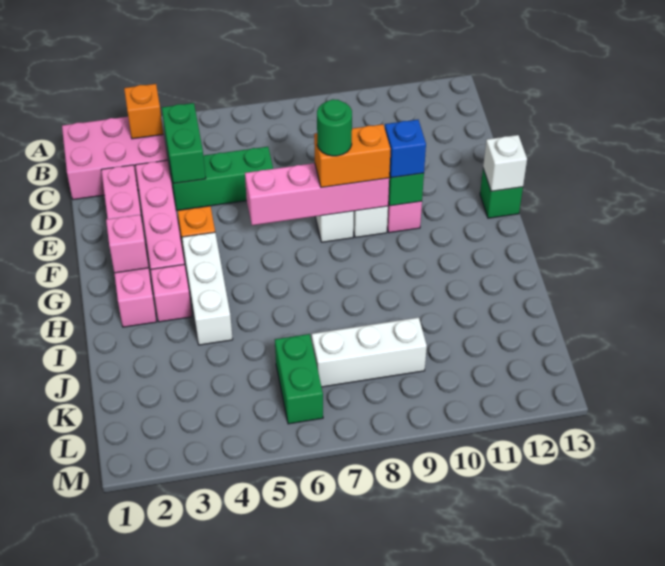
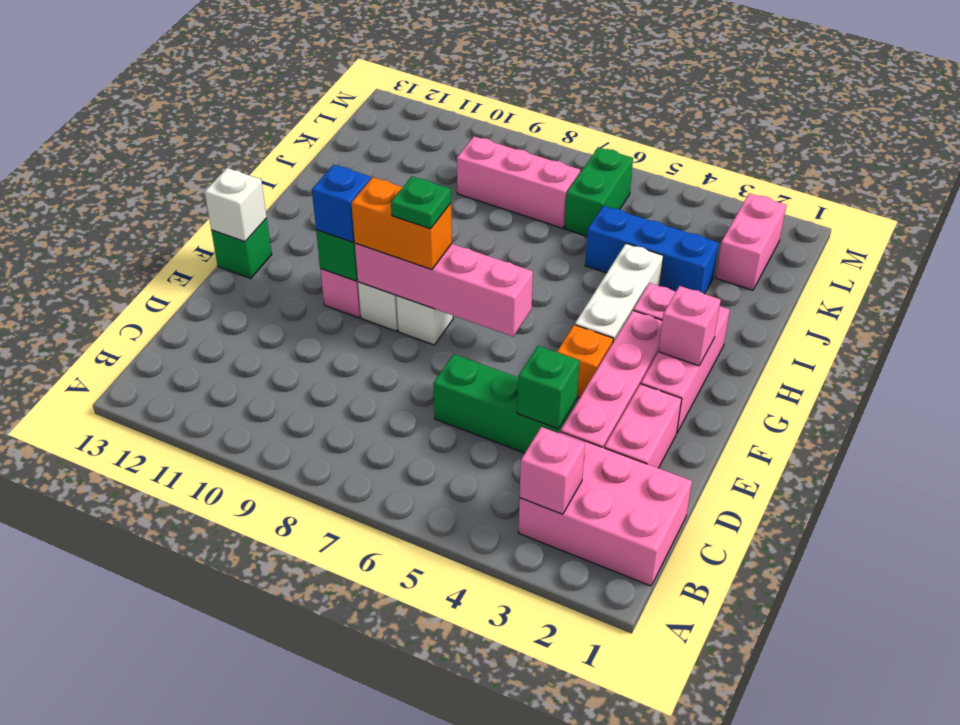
orange brick B3 level 2 -> pink brick B3 level 2
green brick C4:D4 level 2 -> green brick D4 level 2
green round brick F8 level 4 -> green plate F8 level 4
none -> blue brick J3:J5 level 1
none -> pink brick K2:L2 level 1
white brick K7:K9 level 1 -> pink brick K7:K9 level 1

